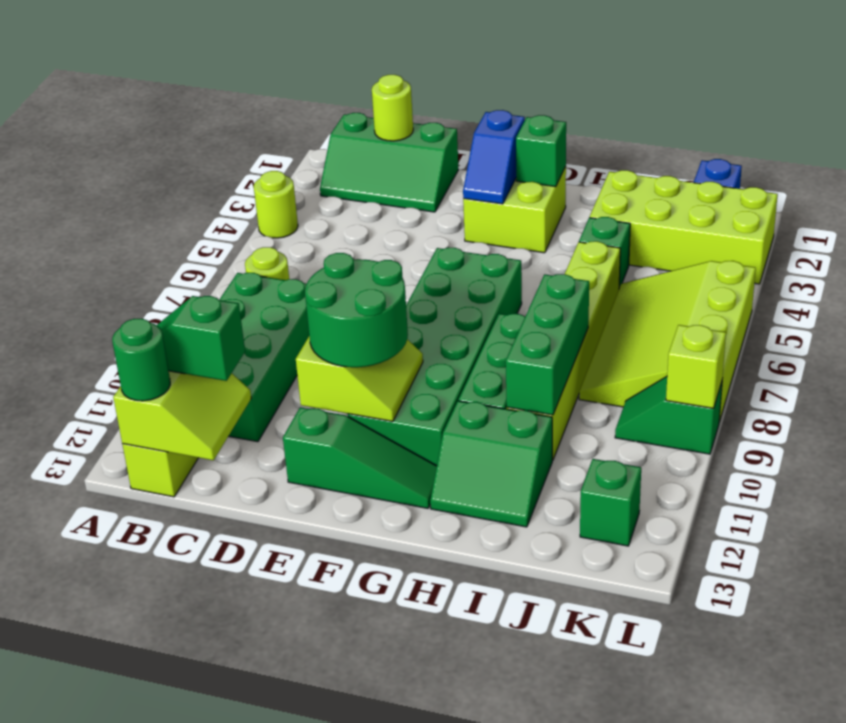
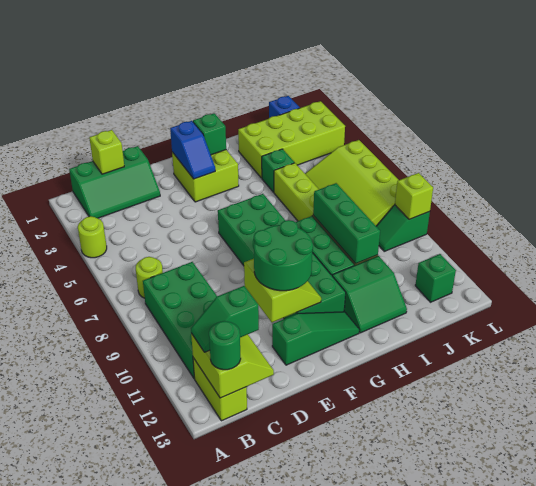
lime round brick C1 level 2 -> lime brick C1 level 2

